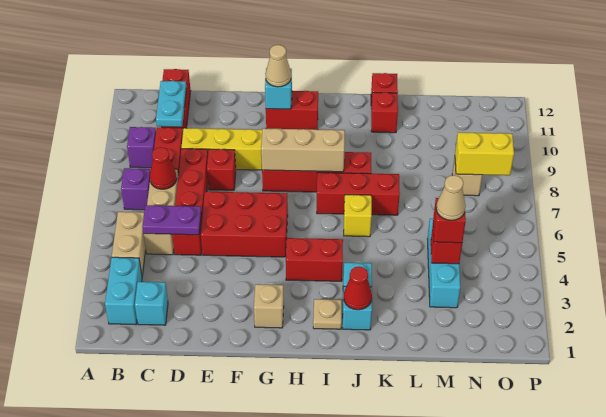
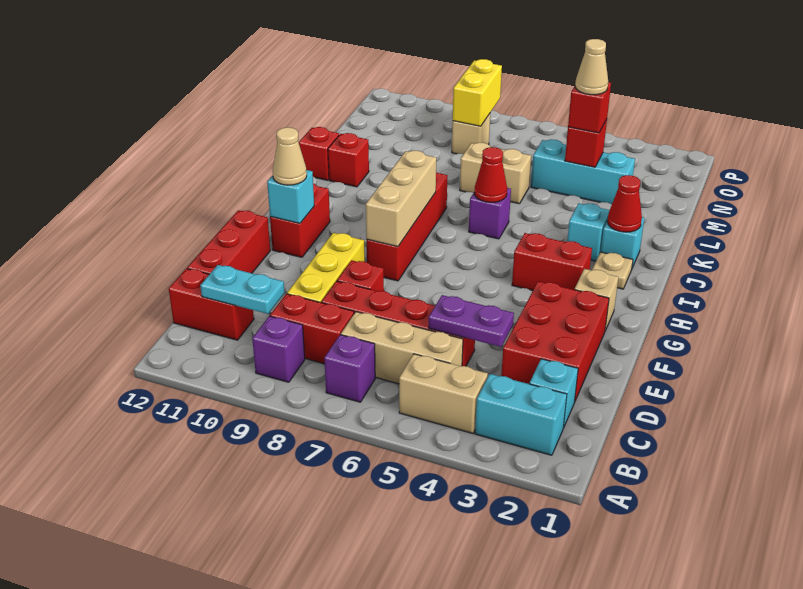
purple plate C5:D5 level 2 -> purple plate D4:D5 level 2
red cone C7 level 2 -> red cone J6 level 2
red brick E5:G6 level 1 -> red brick D2:F3 level 1
red brick H4:I4 level 1 -> red brick H3:H4 level 1
red brick I7:K7 level 1 -> red brick D12:F12 level 1
yellow brick J6 level 1 -> purple brick J6 level 1
none -> tan brick L6:L7 level 1

